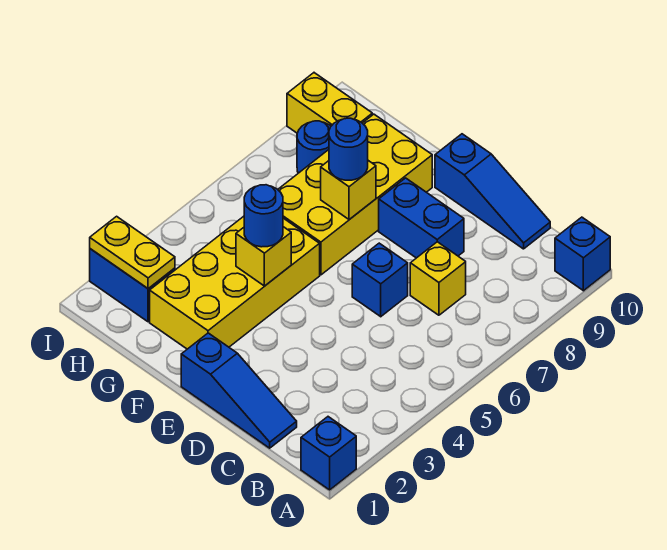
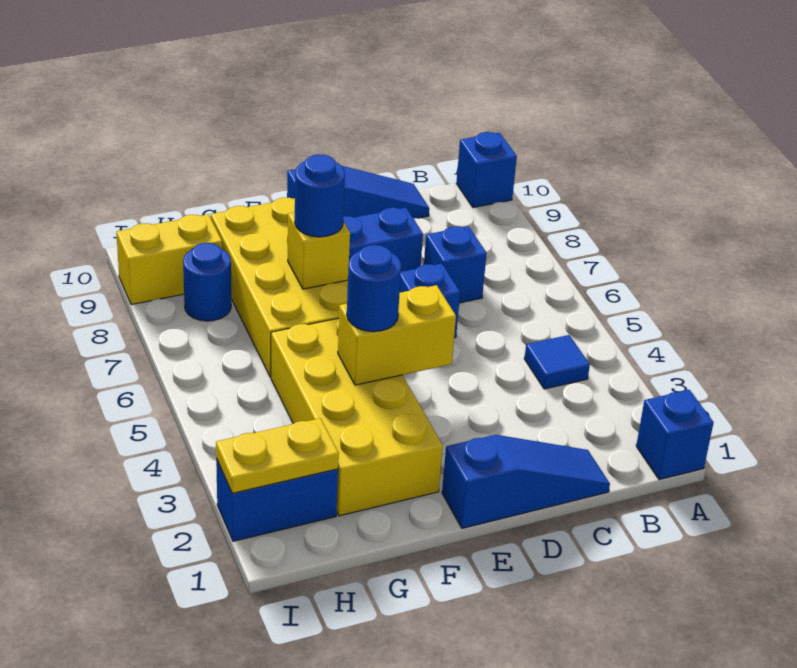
none -> blue tile B4 level 1
yellow brick C7 level 1 -> blue brick C7 level 1
yellow brick F4 level 2 -> yellow brick E4:F4 level 2

